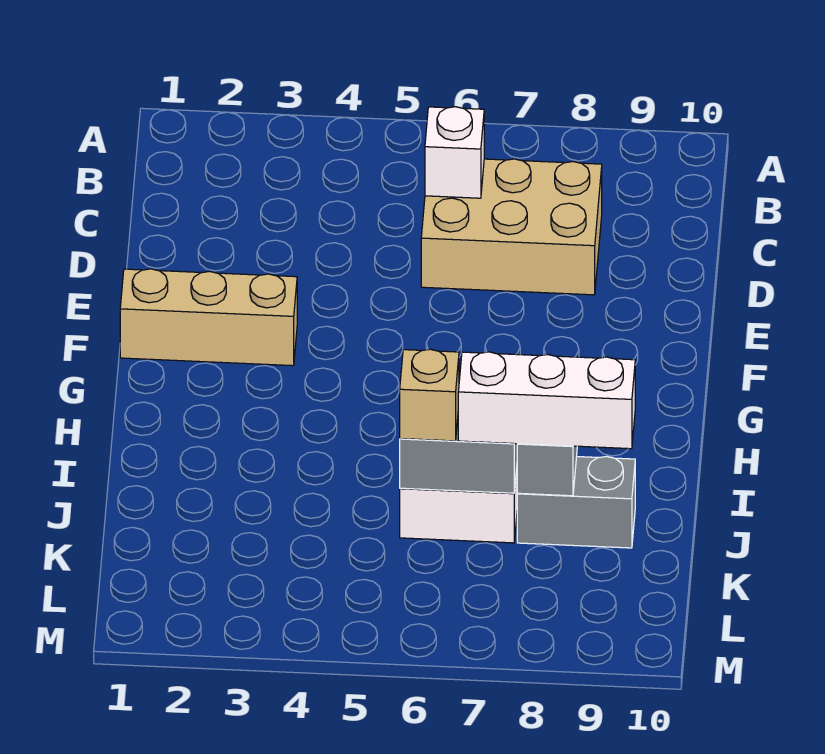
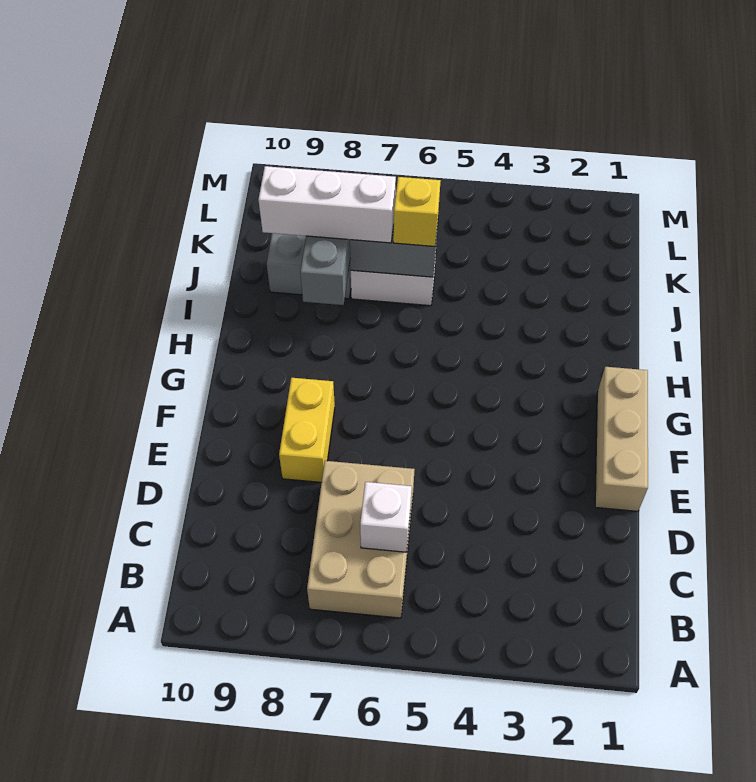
tan brick C6:D8 level 1 -> tan brick B6:D7 level 1
none -> yellow brick E8:F8 level 1
tan brick F1:F3 level 1 -> tan brick E1:G1 level 1
tan brick J6 level 3 -> yellow brick J6 level 3

